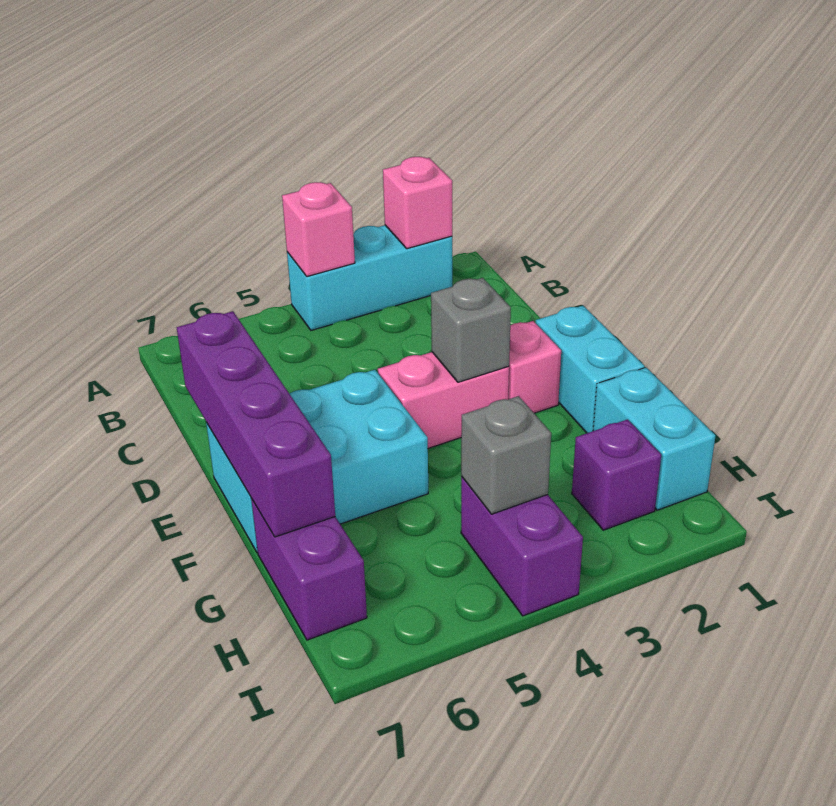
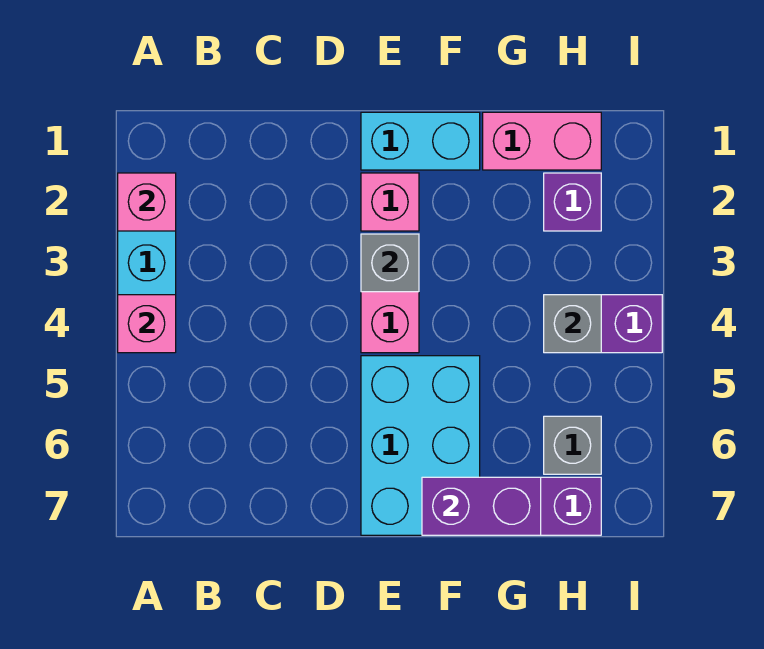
purple brick D7:G7 level 2 -> purple brick F7:G7 level 2
cyan brick G1:H1 level 1 -> pink brick G1:H1 level 1
none -> grey brick H6 level 1

